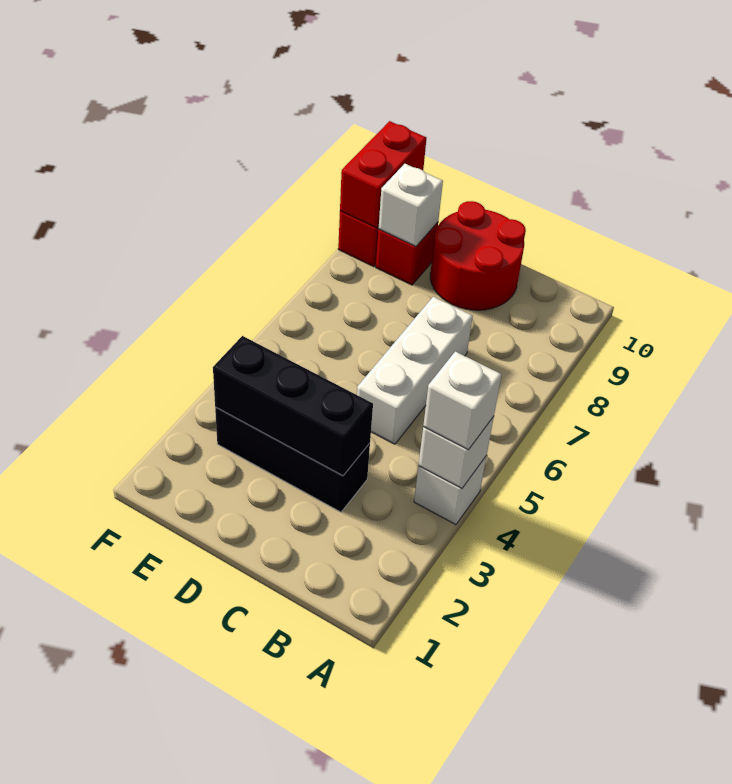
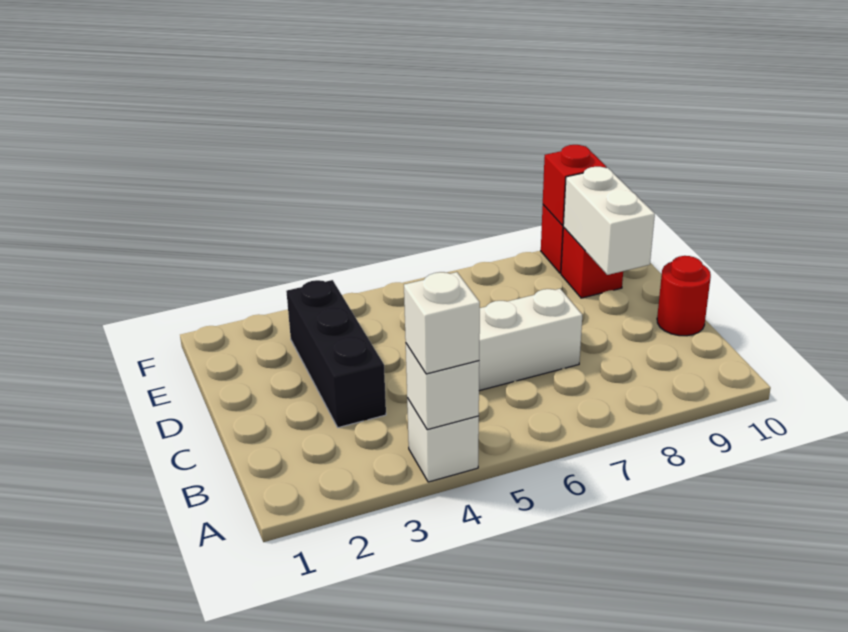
black brick C3:E3 level 2 -> none
red round brick C9:D10 level 1 -> red round brick C10 level 1
white brick E9 level 2 -> white brick D9:E9 level 2
red brick F9:F10 level 2 -> red brick F9 level 2

